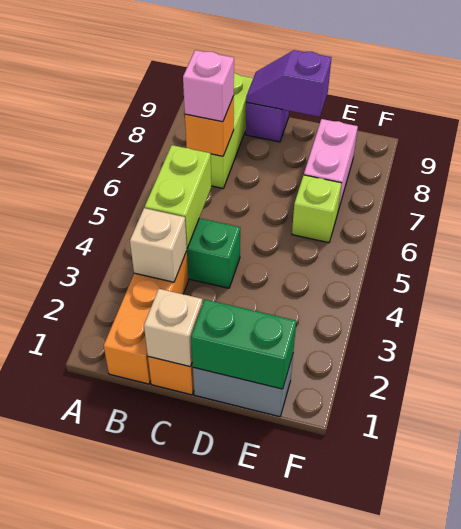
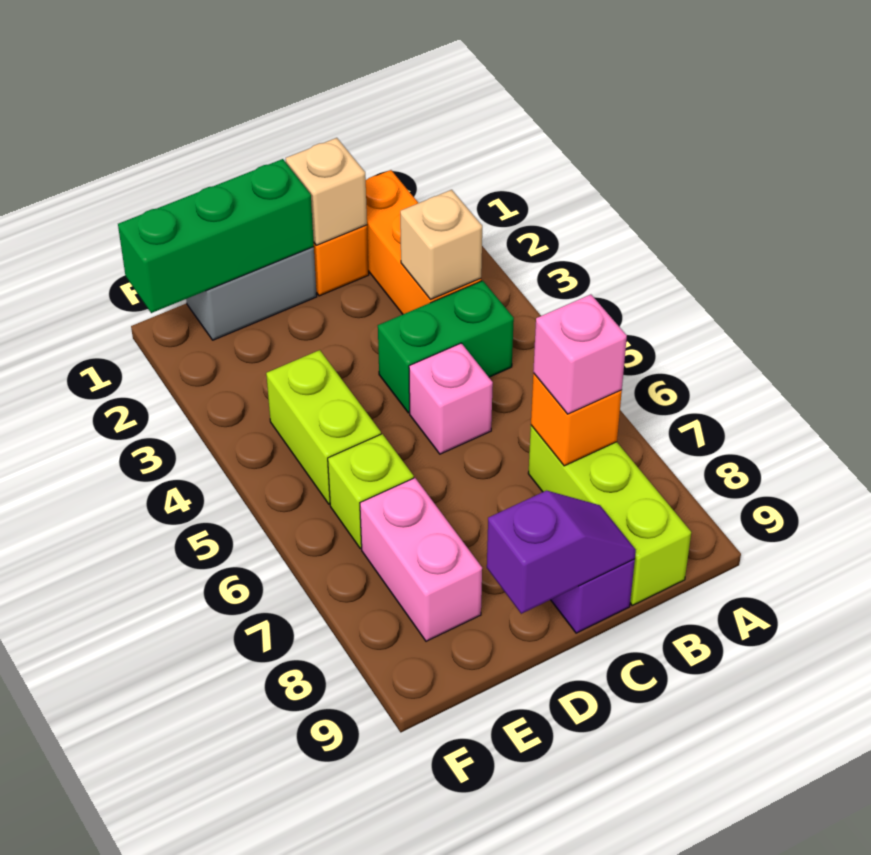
lime brick B4:B5 level 2 -> lime brick E4:E5 level 1
none -> pink brick C5 level 1
green brick D1:E1 level 2 -> green brick D1:F1 level 2

